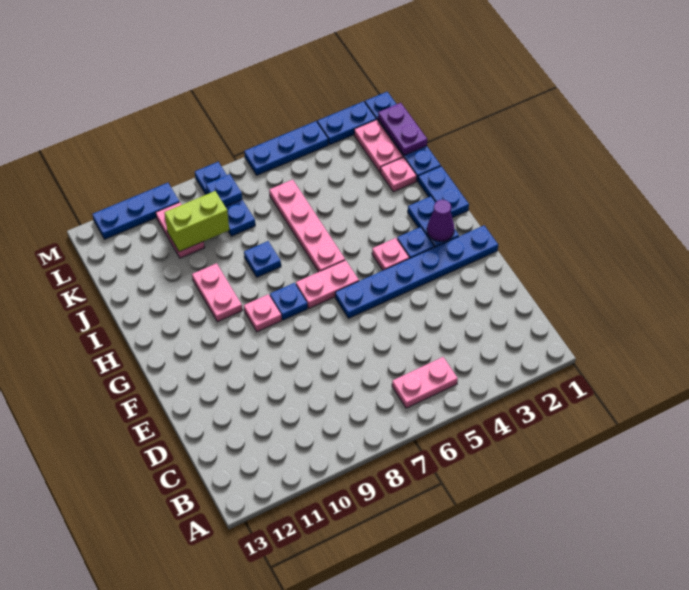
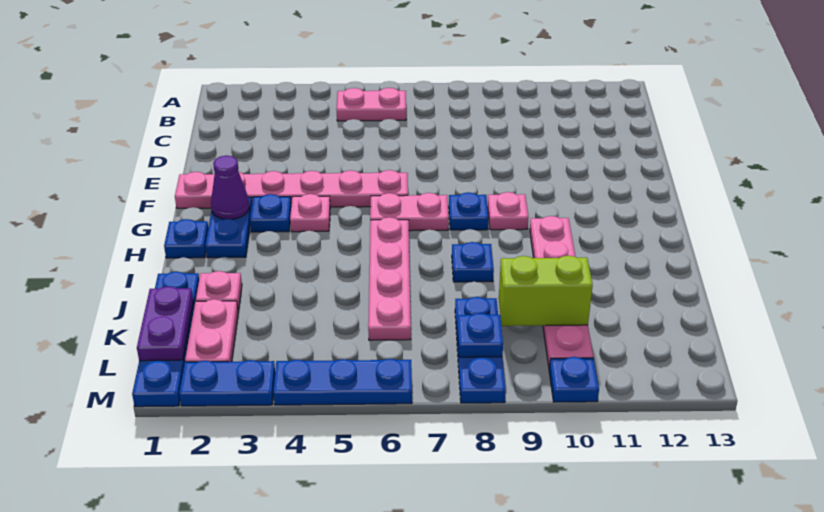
blue plate F1:F6 level 1 -> pink plate F1:F6 level 1
blue plate H1:I1 level 1 -> blue plate H1 level 1
blue plate M10:M12 level 1 -> blue plate M10 level 1

